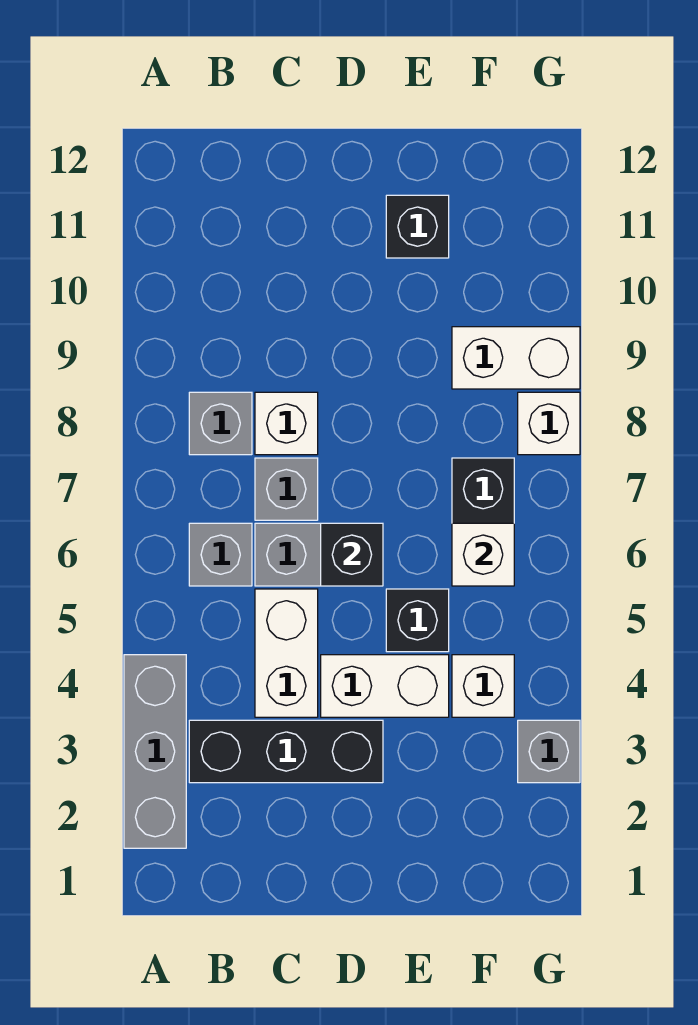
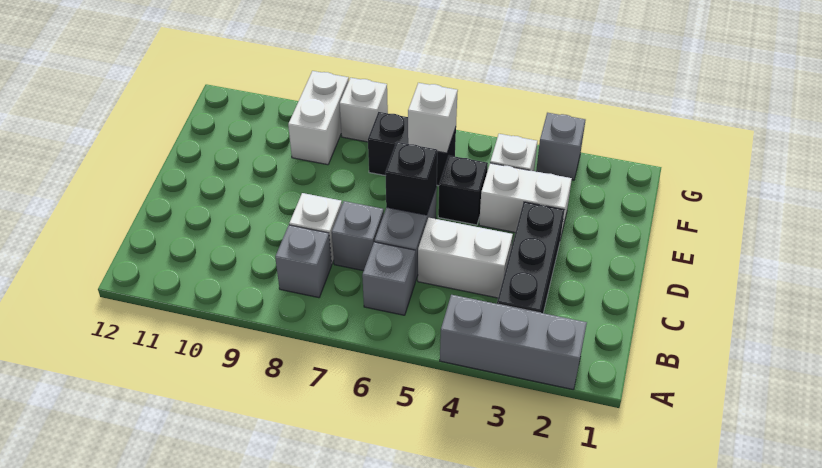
white brick D4:E4 level 1 -> white brick E3:E4 level 1
black brick E11 level 1 -> none

